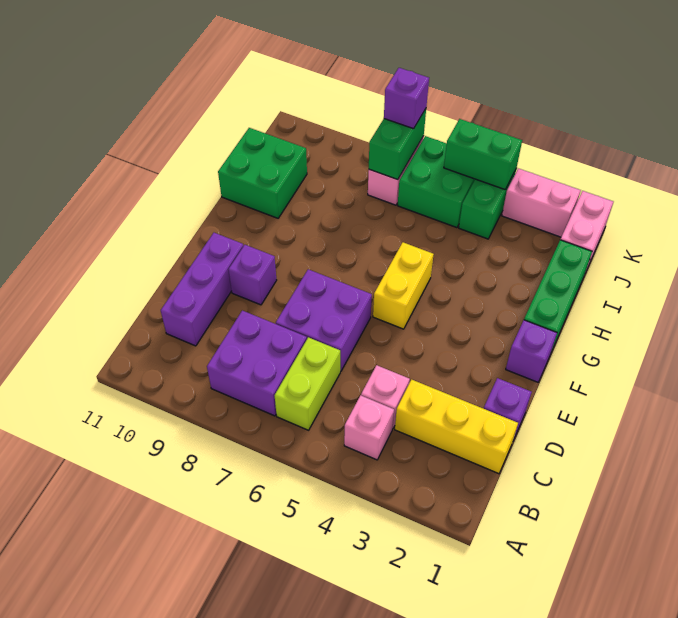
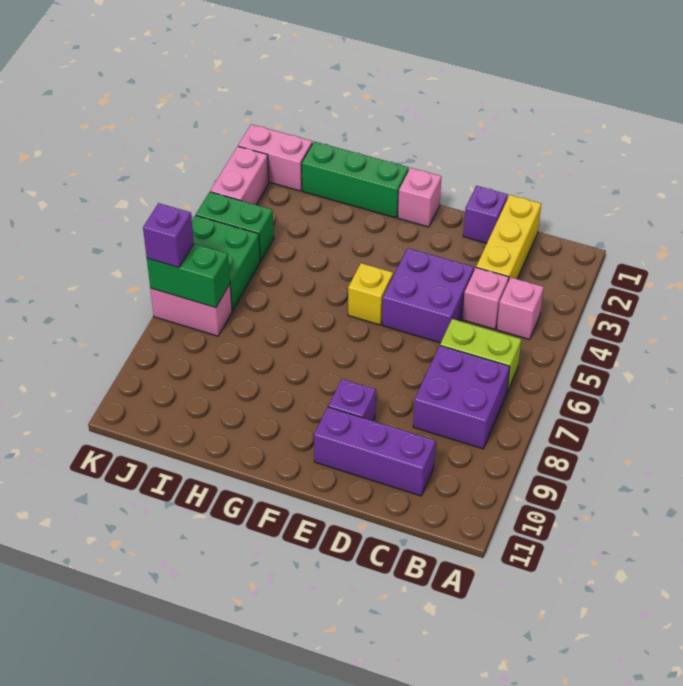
purple brick D6:E7 level 1 -> purple brick D4:E5 level 1
purple brick F1 level 1 -> pink brick F1 level 1
yellow brick F5:G5 level 1 -> yellow brick F5 level 1
green brick H10:I11 level 1 -> none
green brick K4:K5 level 2 -> none

